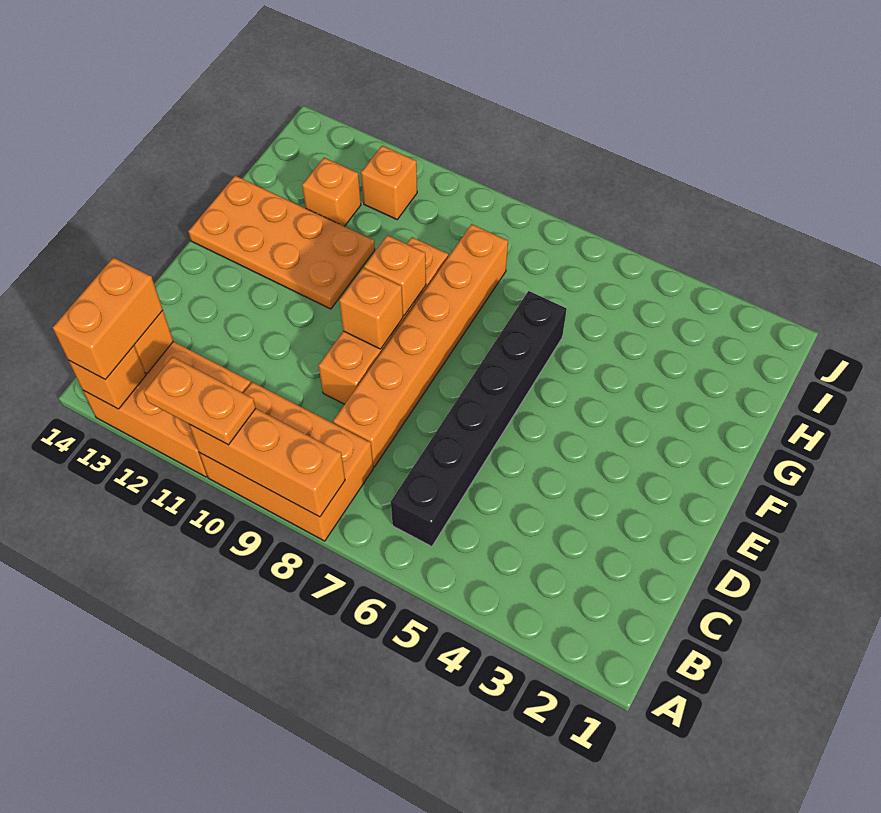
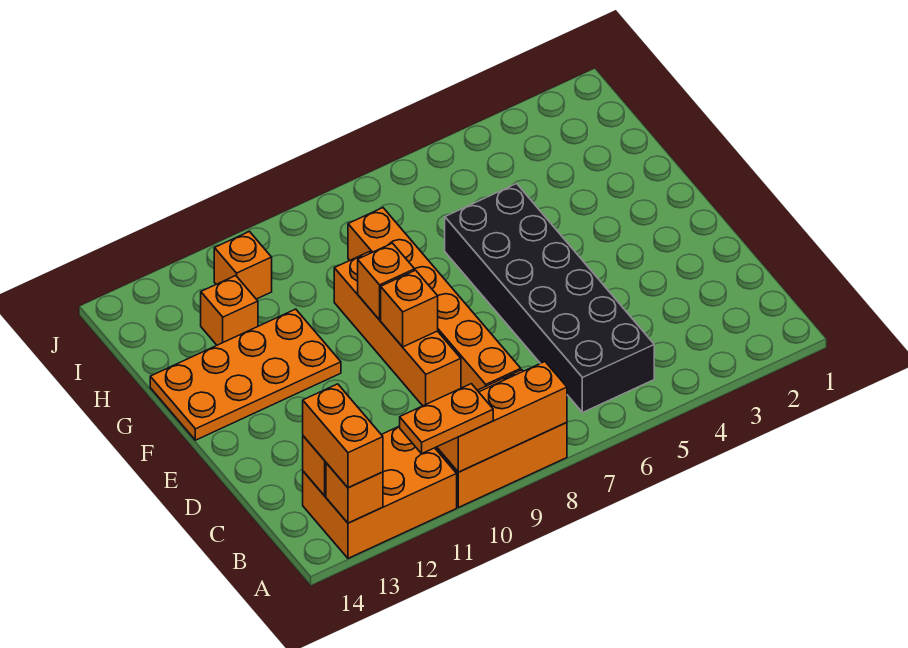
black brick B6:G6 level 1 -> black brick B5:G6 level 1

